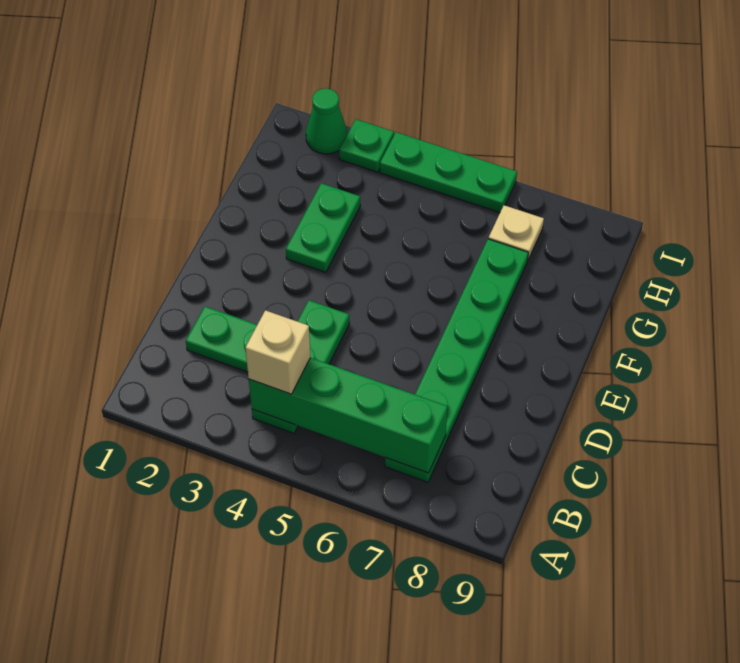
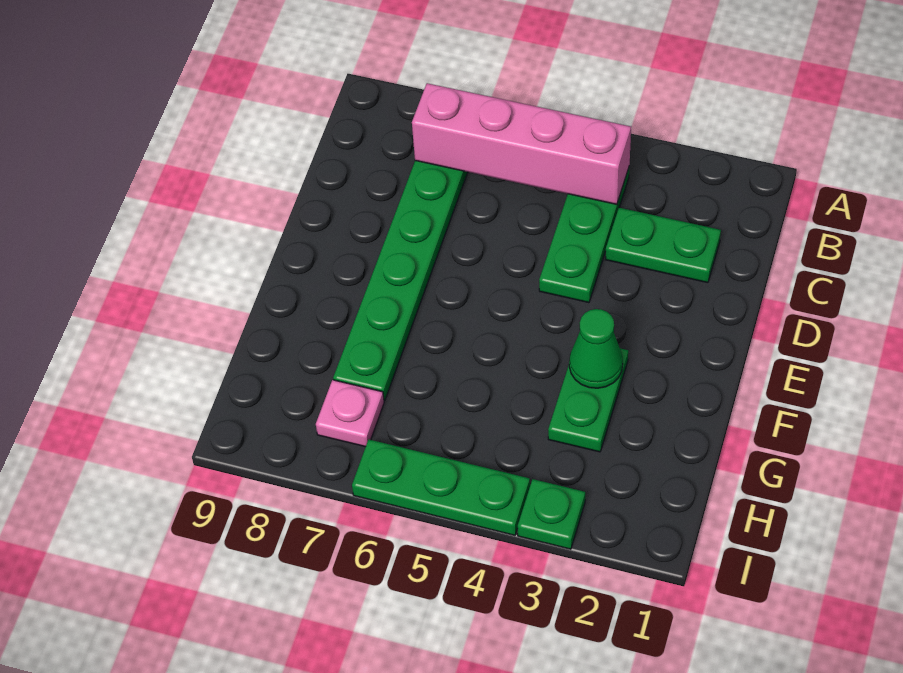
green brick B4:B7 level 2 -> pink brick B4:B7 level 2
tan brick B4 level 3 -> none
tan plate H7 level 1 -> pink plate H7 level 1
green cone I2 level 1 -> green cone F3 level 2

